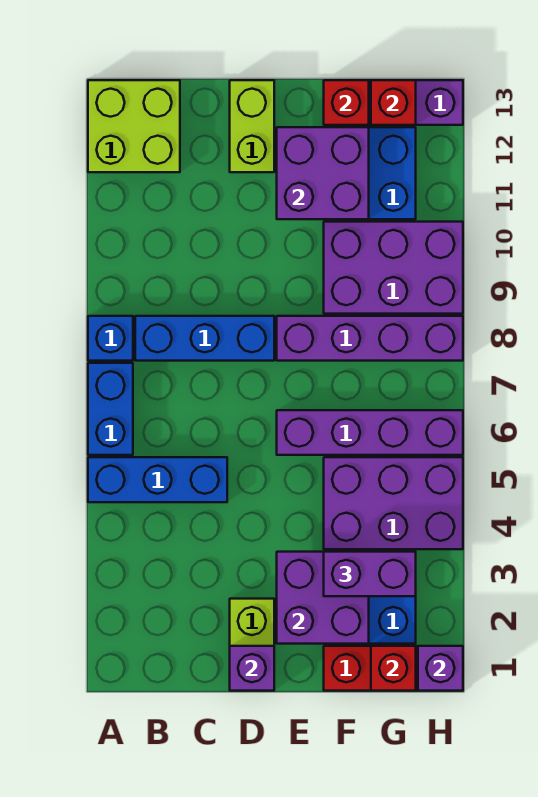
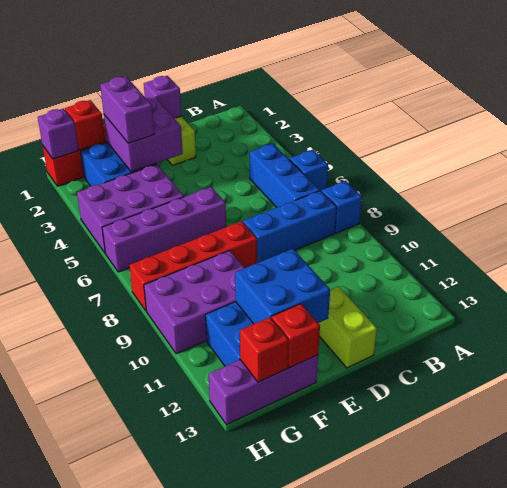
blue brick A5:C5 level 1 -> blue brick B5:B7 level 1
blue brick A6:A7 level 1 -> blue brick A6 level 1
lime brick A12:B13 level 1 -> none
purple brick E8:H8 level 1 -> red brick E8:H8 level 1
purple brick E11:F12 level 2 -> blue brick E11:F12 level 2
purple brick F3:G3 level 3 -> purple brick F2:F3 level 3

